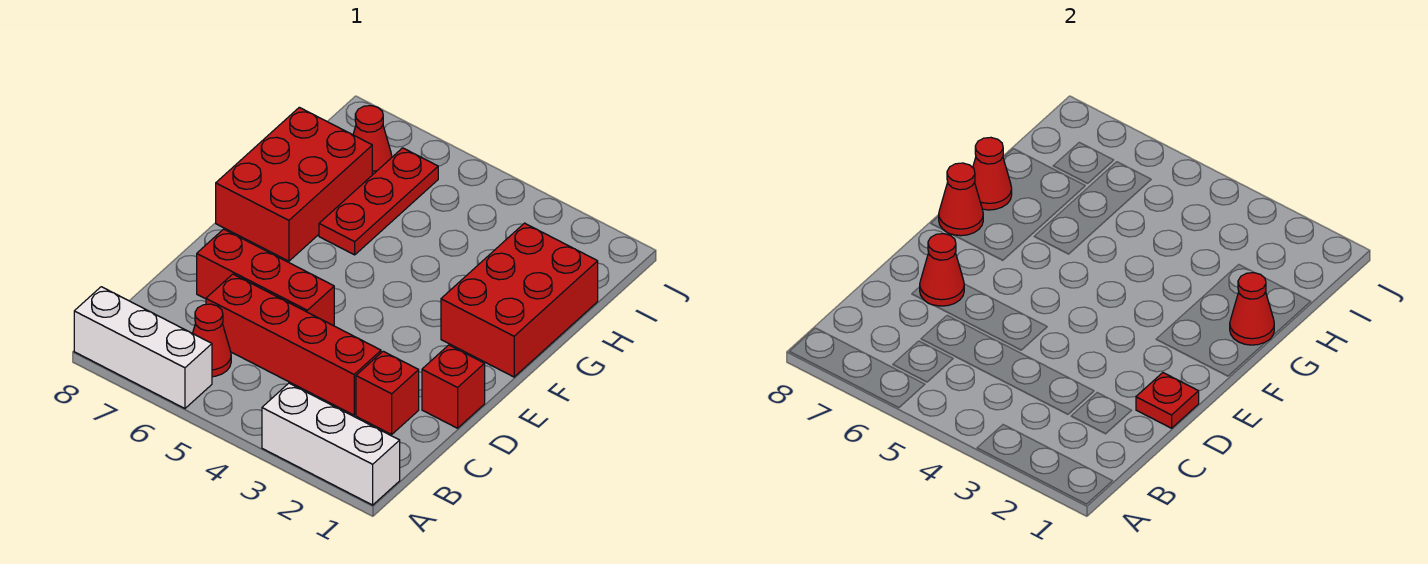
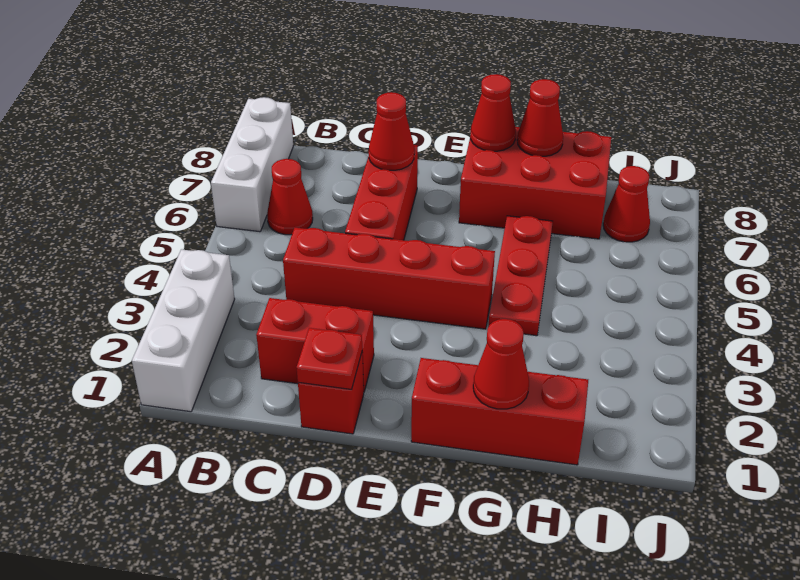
red brick C2 level 1 -> red brick C2:D2 level 1
red brick C3:C6 level 1 -> red brick C4:F4 level 1
red brick F1:H2 level 1 -> red brick F1:H1 level 1
red plate G6:I6 level 1 -> red plate G4:G6 level 1

